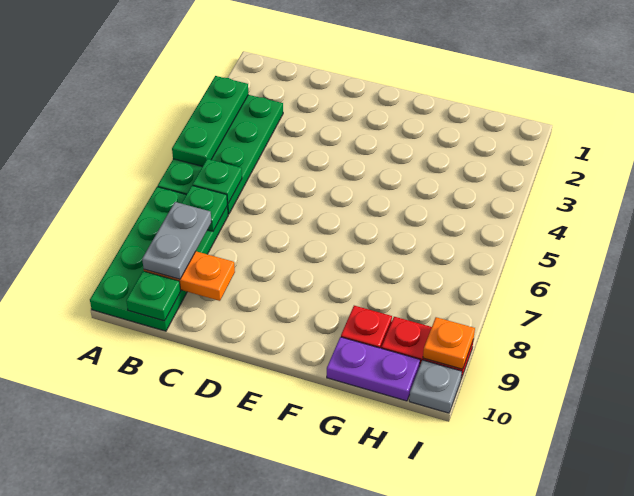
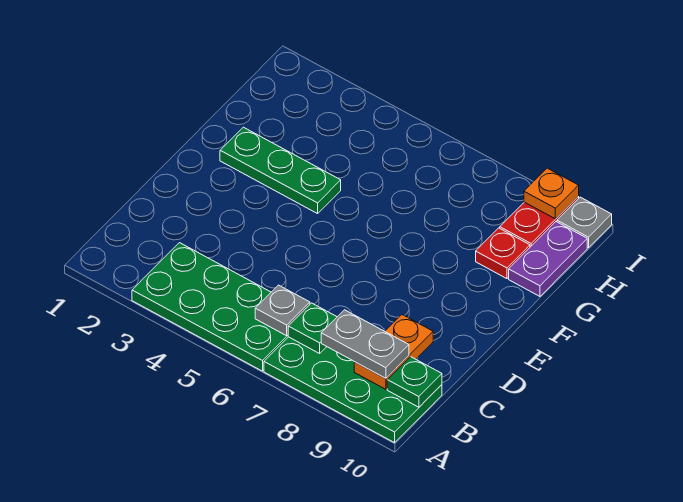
green plate A3:A5 level 2 -> green plate F2:F4 level 1
green plate B6 level 2 -> grey plate B6 level 2

